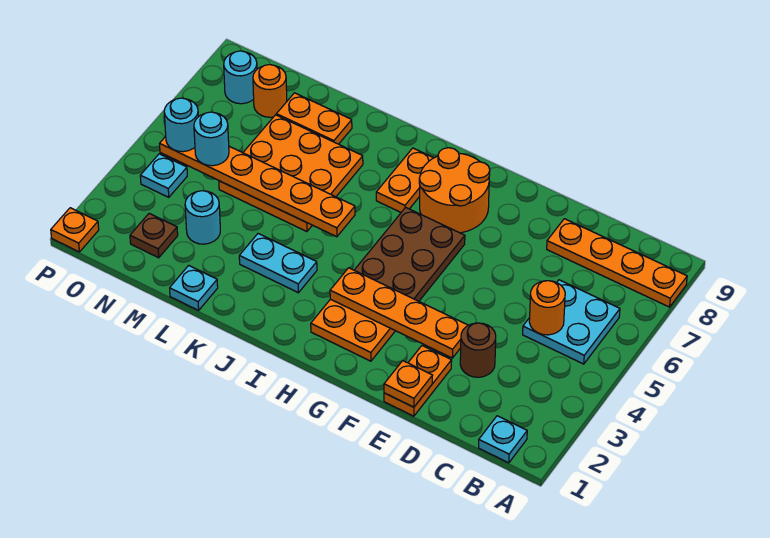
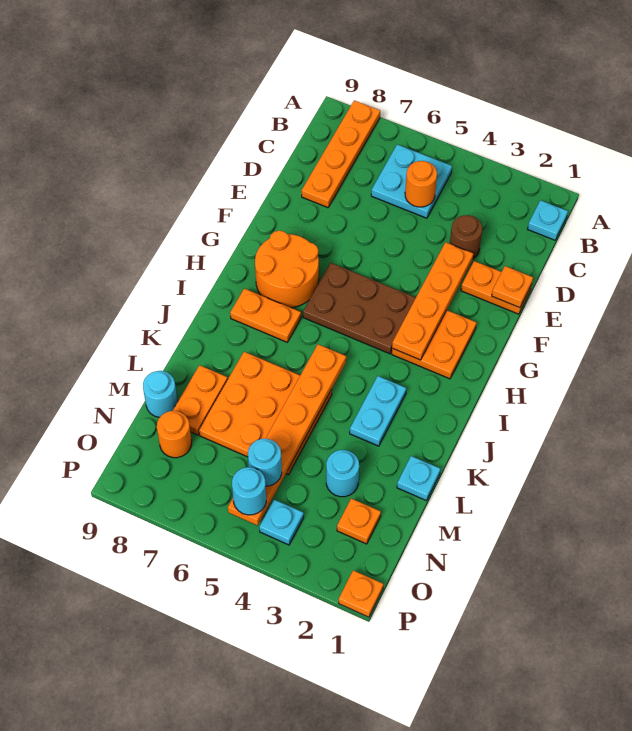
brown plate N2 level 1 -> orange plate N2 level 1
cyan round brick O8 level 1 -> cyan round brick M9 level 1

